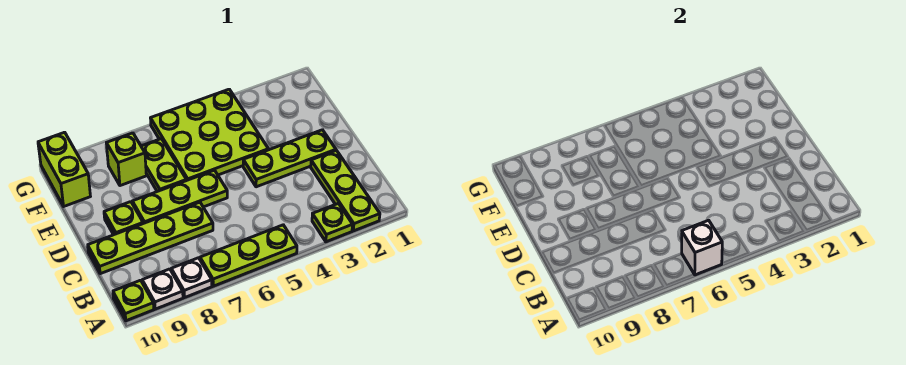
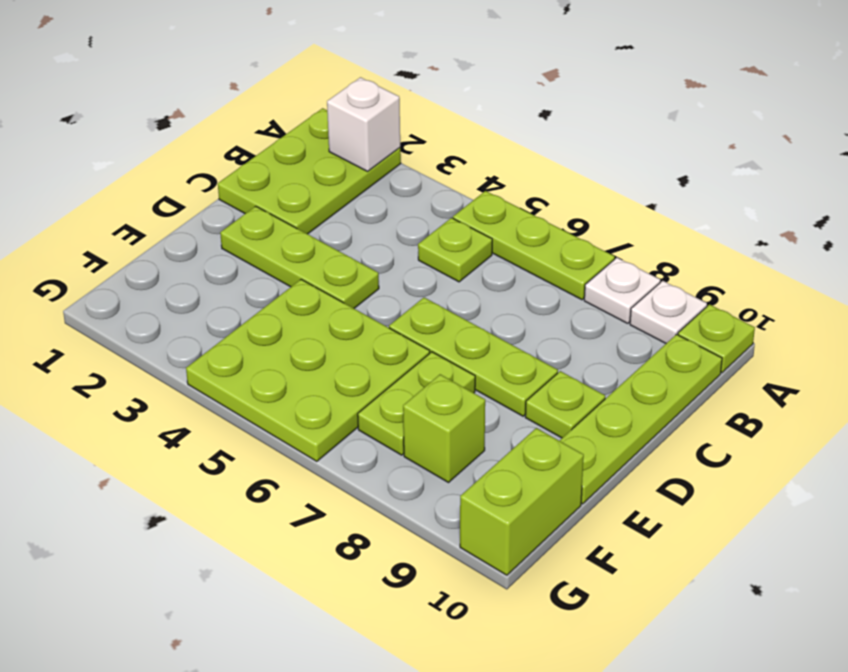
lime plate A2:C2 level 1 -> lime plate A1:C2 level 1
lime plate A3 level 1 -> lime plate B5 level 1
white brick A6 level 2 -> white brick A2 level 2
lime plate C7:C10 level 1 -> lime plate B10:E10 level 1

